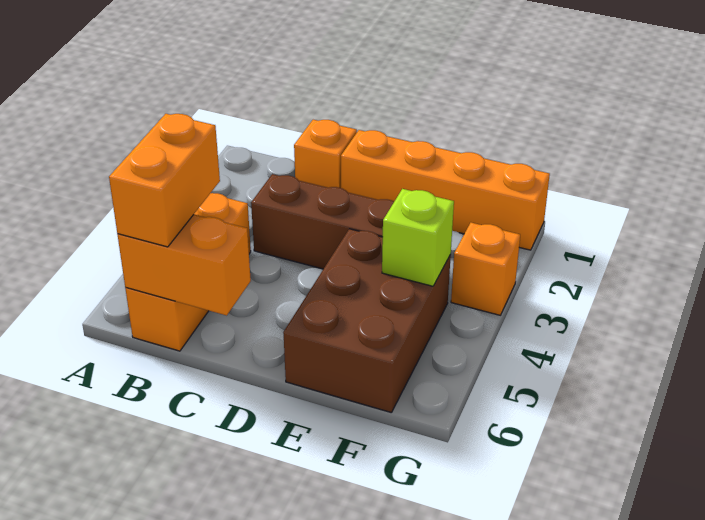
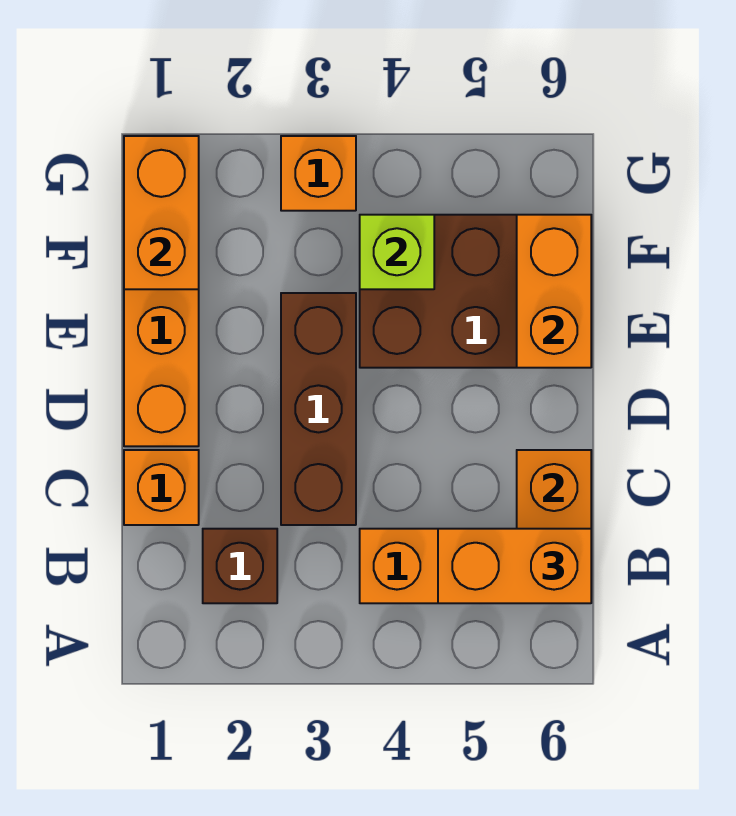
none -> brown brick B2 level 1
none -> orange brick E6:F6 level 2
none -> orange brick F1:G1 level 2

